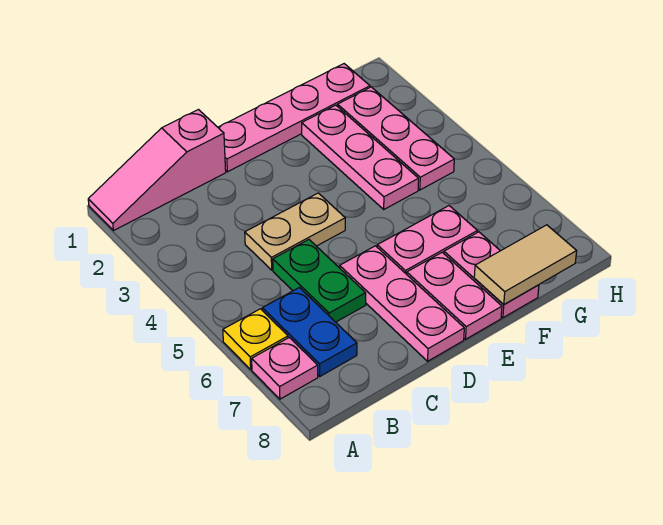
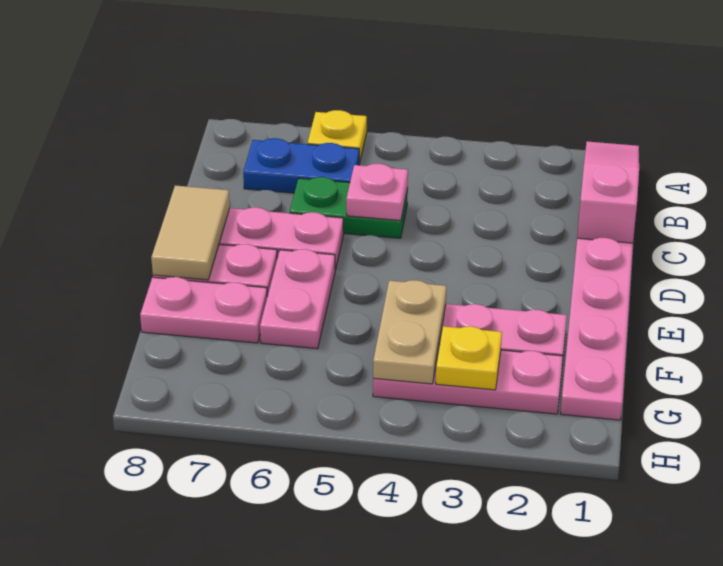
pink plate A7 level 1 -> pink plate C5 level 2
tan plate C4:D4 level 1 -> tan plate F4:G4 level 2
tan tile F8:G8 level 2 -> tan tile D8:E8 level 2
none -> yellow plate G3 level 2

